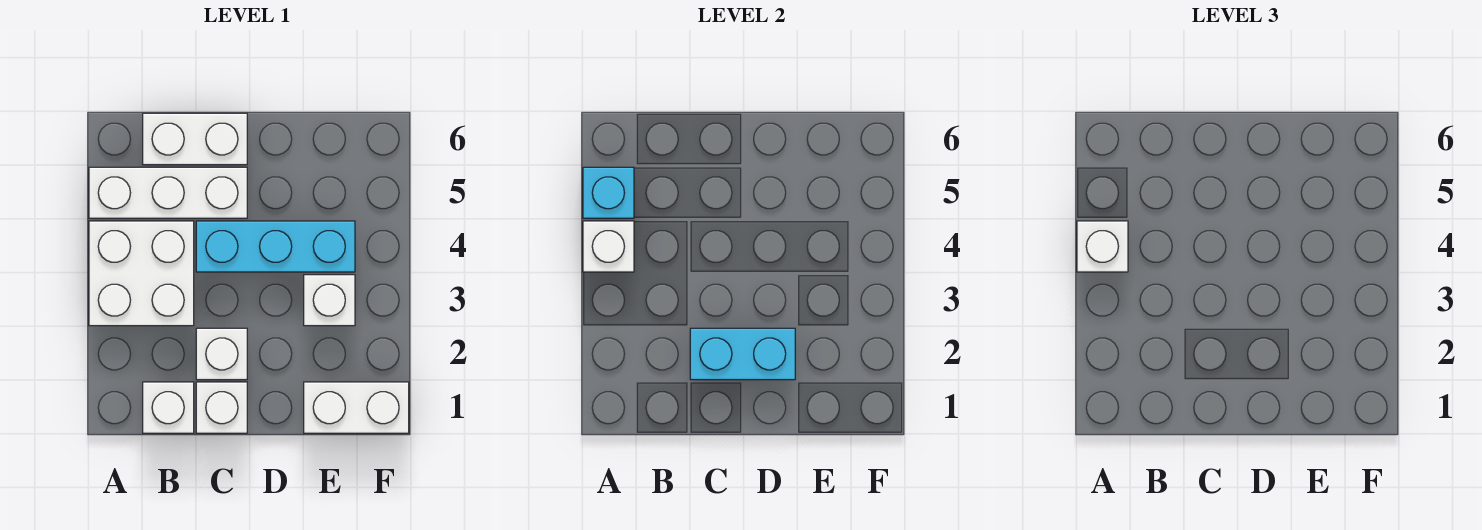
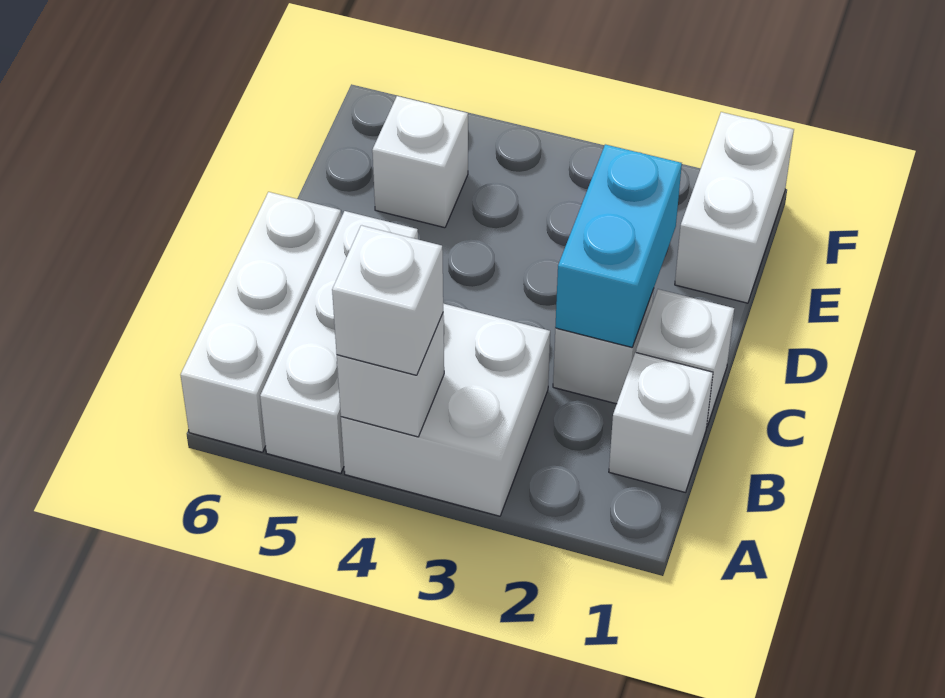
cyan brick A5 level 2 -> none
white brick B6:C6 level 1 -> white brick A6:C6 level 1
cyan brick C4:E4 level 1 -> none
white brick E3 level 1 -> white brick E5 level 1

